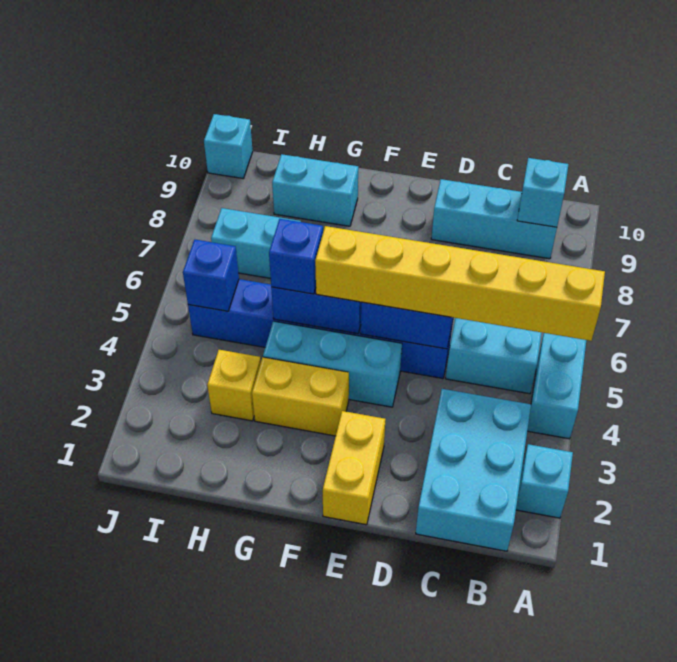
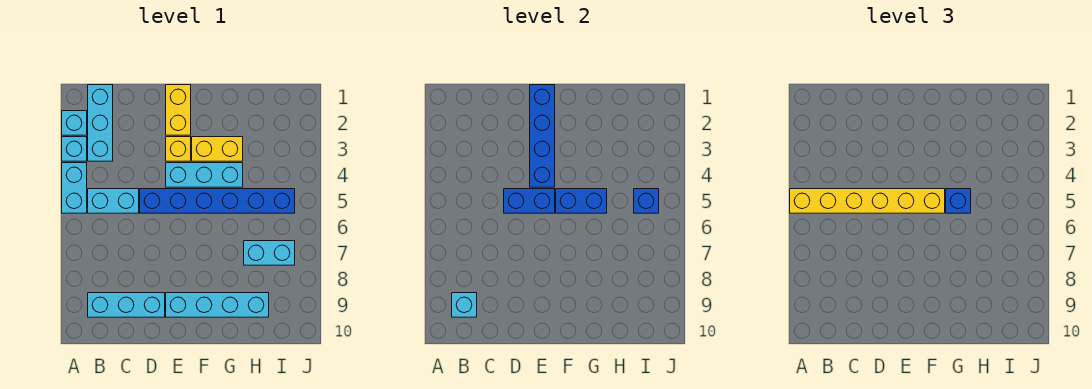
cyan brick B1:C3 level 1 -> cyan brick B1:B3 level 1
none -> blue brick E1:E4 level 2
cyan brick G9:H9 level 1 -> cyan brick E9:H9 level 1
yellow brick H3 level 1 -> yellow brick E3 level 1
cyan brick J10 level 1 -> cyan brick A3 level 1

